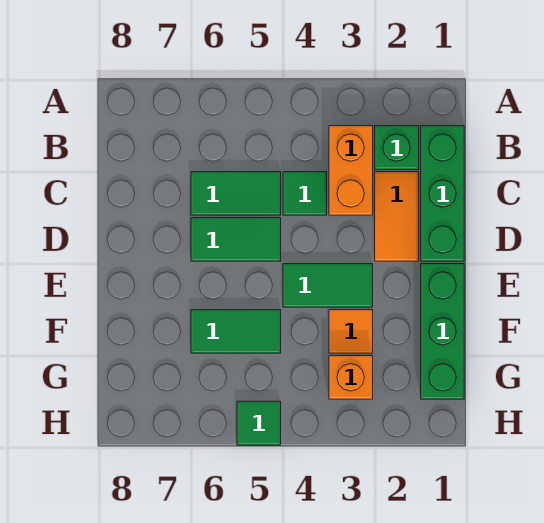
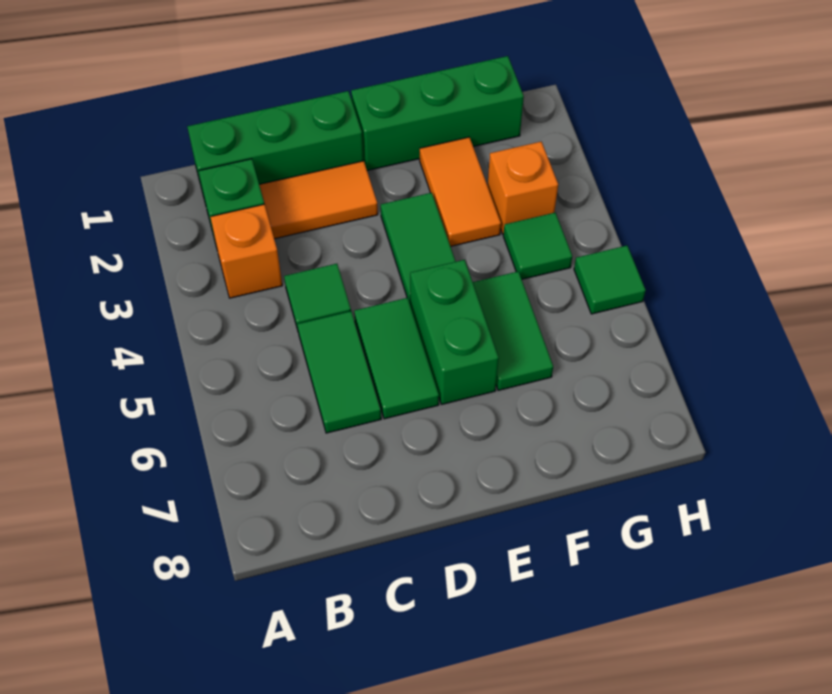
orange brick B3:C3 level 1 -> orange brick B3 level 1
none -> green brick E5:E6 level 1
orange tile F3 level 1 -> orange tile F2:F3 level 1
none -> green tile G4 level 1

